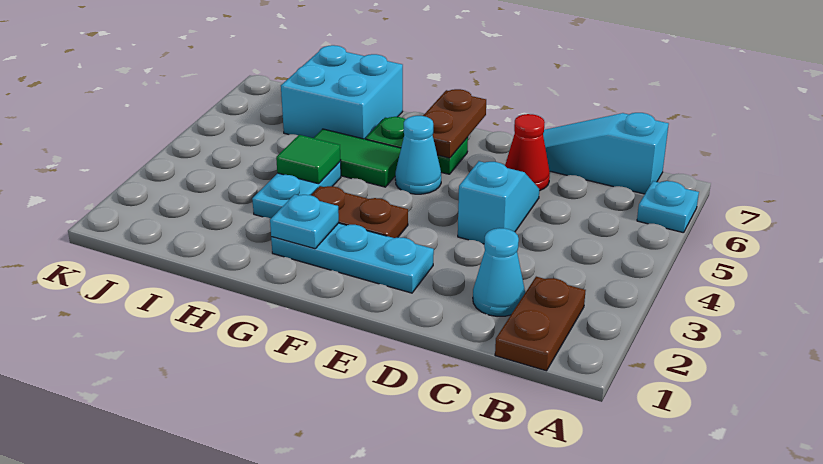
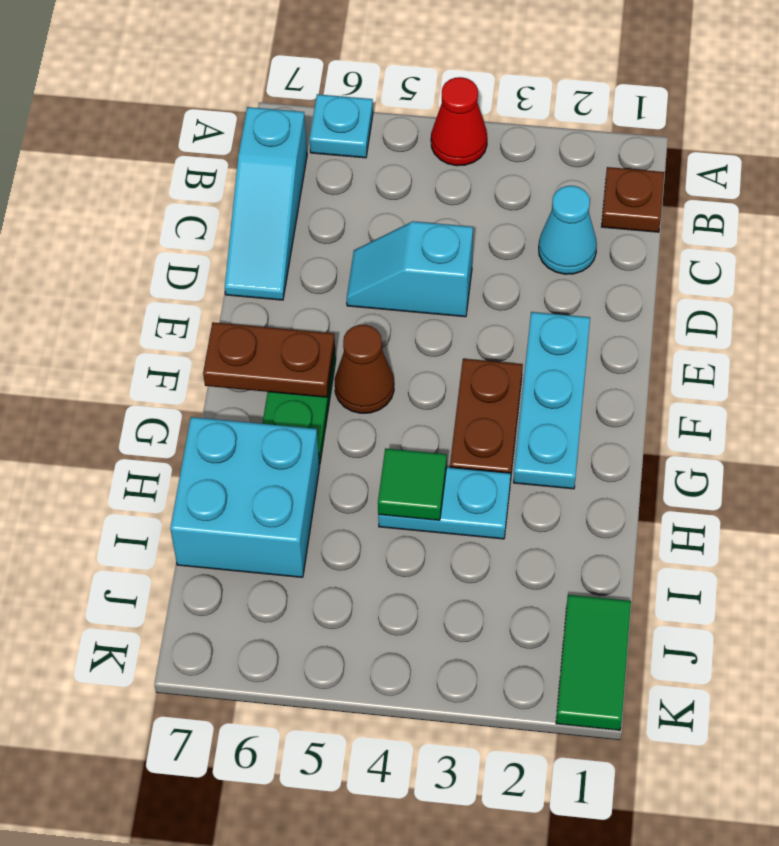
brown plate B1:B2 level 1 -> brown plate B1 level 1
red cone D6 level 1 -> red cone A4 level 1
cyan cone F5 level 1 -> brown cone F5 level 1
cyan plate G2 level 2 -> none
green tile G5:H5 level 1 -> green tile J1:K1 level 1

